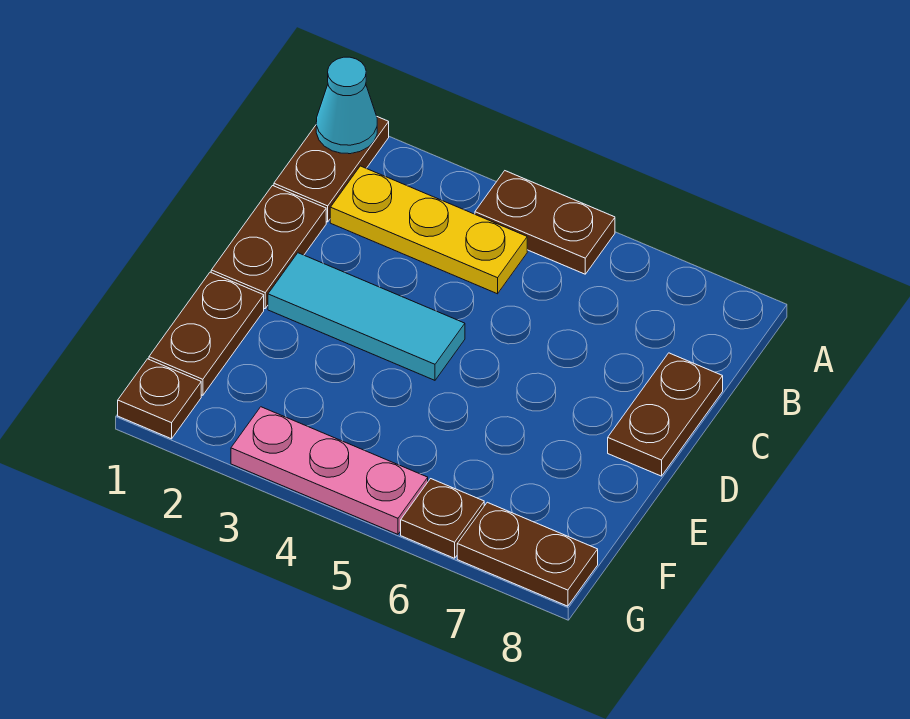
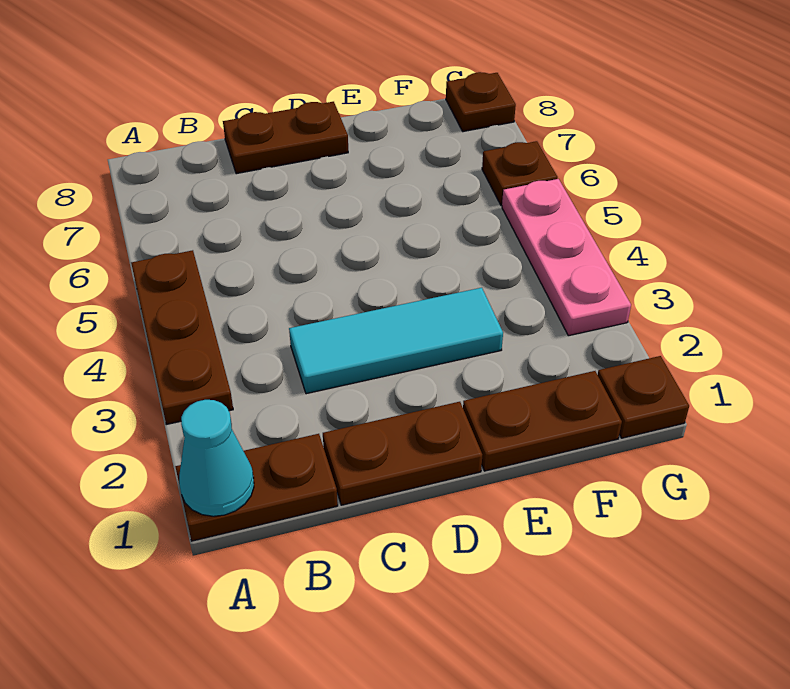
brown plate A4:A5 level 1 -> brown plate A3:A5 level 1
yellow plate B2:B4 level 1 -> none
cyan tile D2:D4 level 1 -> cyan tile C3:E3 level 1
brown plate G7:G8 level 1 -> brown plate G8 level 1

